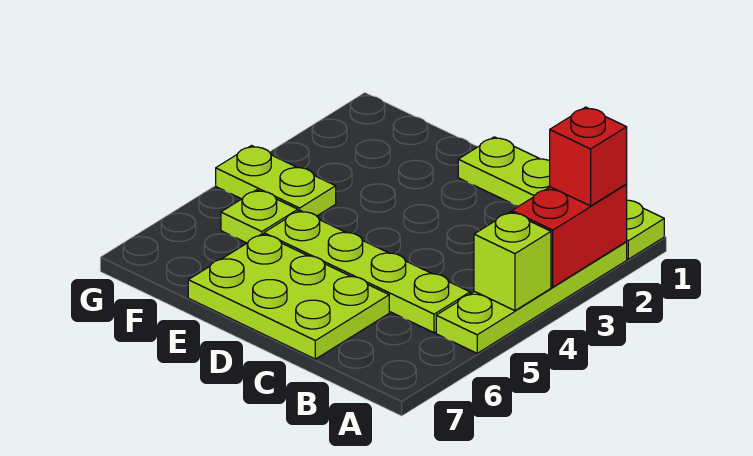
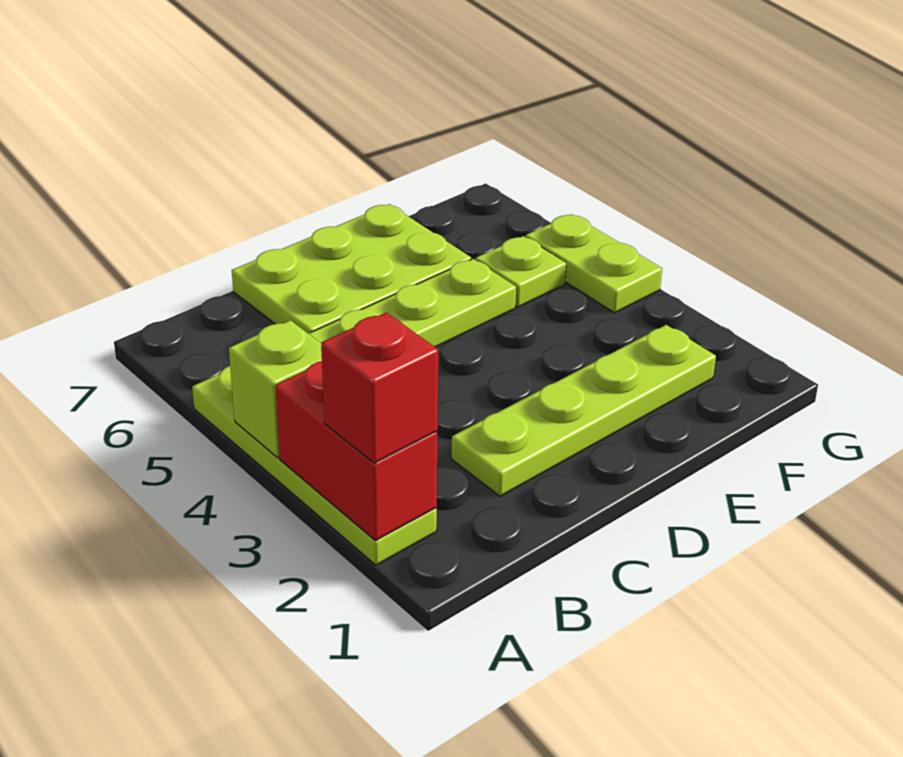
lime plate A1:D1 level 1 -> lime plate C2:F2 level 1
lime plate F4:G4 level 1 -> lime plate G4:G5 level 1

